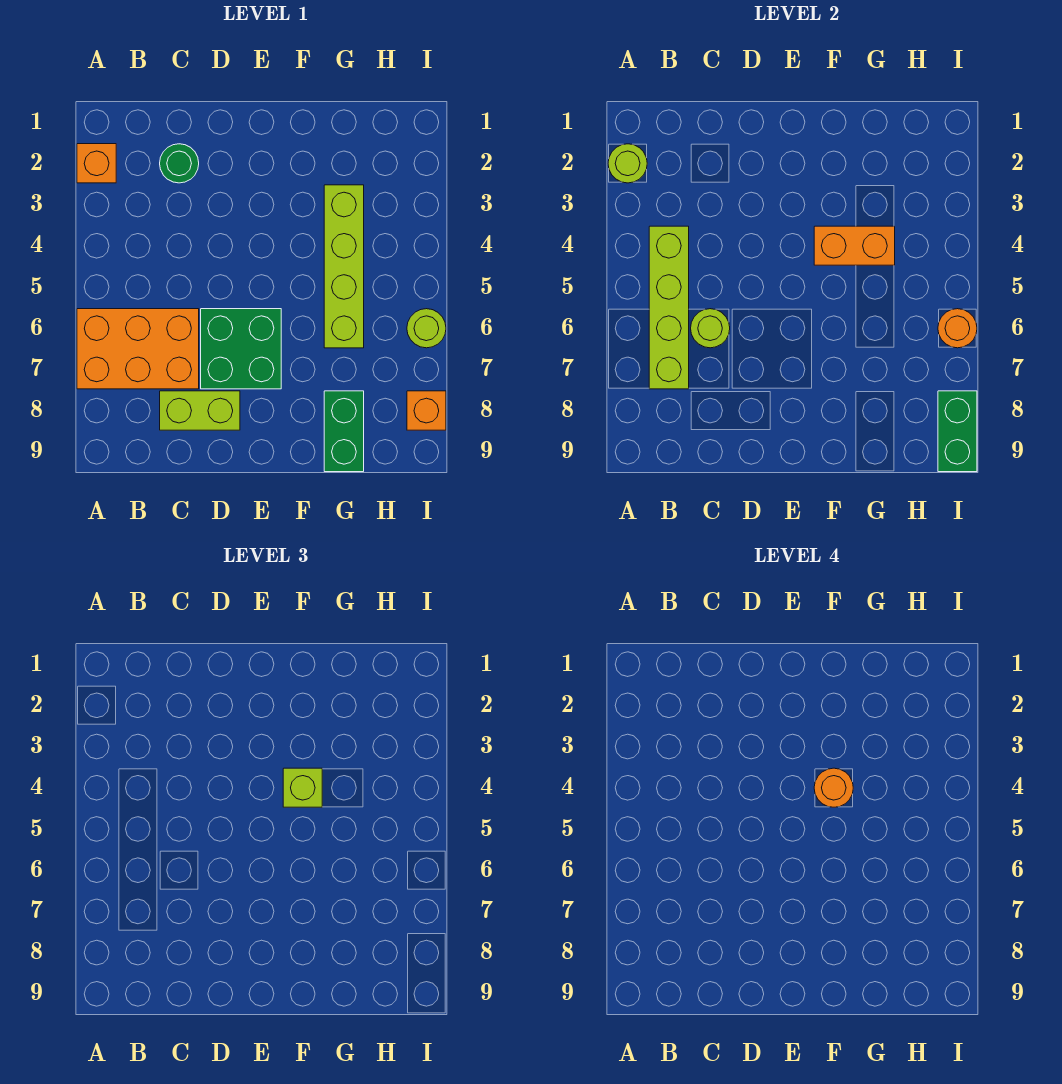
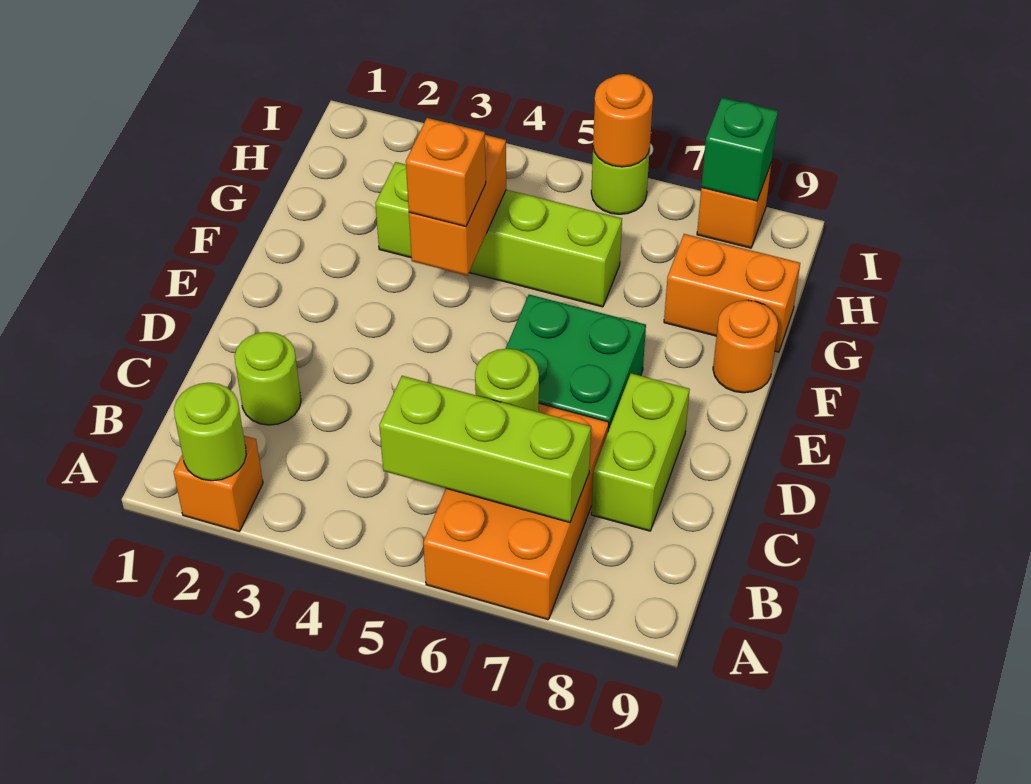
lime brick B4:B7 level 2 -> lime brick B5:B7 level 2
green round brick C2 level 1 -> lime round brick C2 level 1
lime brick F4 level 3 -> orange brick F4 level 3
orange round brick F4 level 4 -> orange round brick F9 level 1
green brick G8:G9 level 1 -> orange brick G8:G9 level 1
green brick I8:I9 level 2 -> green brick I8 level 2

